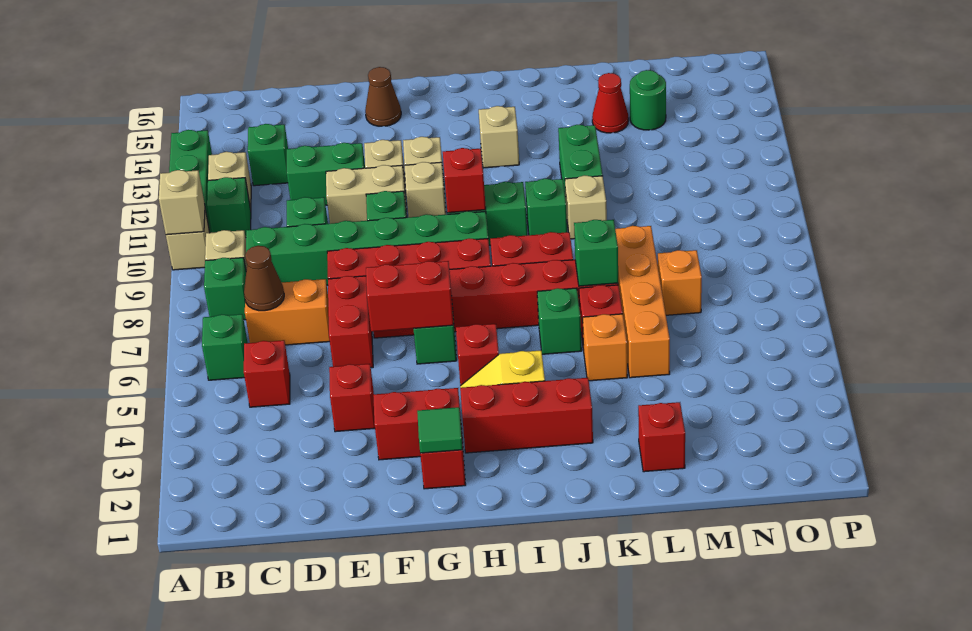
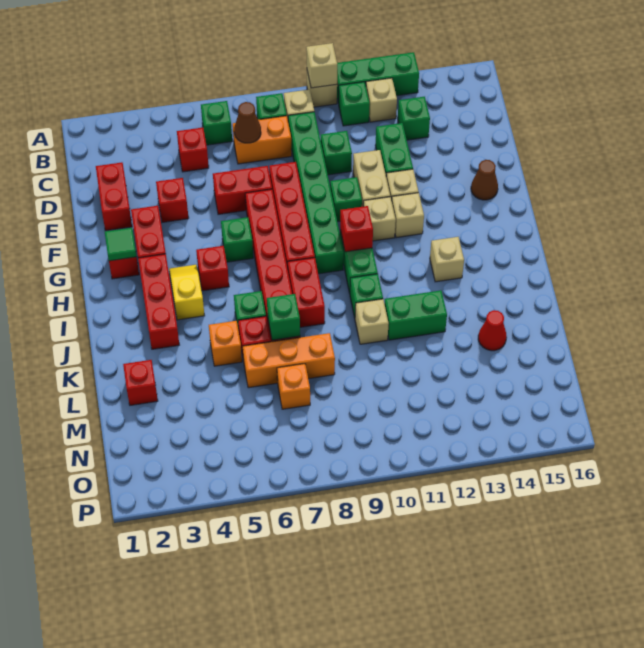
orange brick C7:D7 level 1 -> orange brick C7:C8 level 1
red brick F6:G6 level 2 -> red brick D2:E2 level 1
orange brick L5:L8 level 1 -> orange brick L6:L8 level 1
green round brick M14 level 1 -> none

